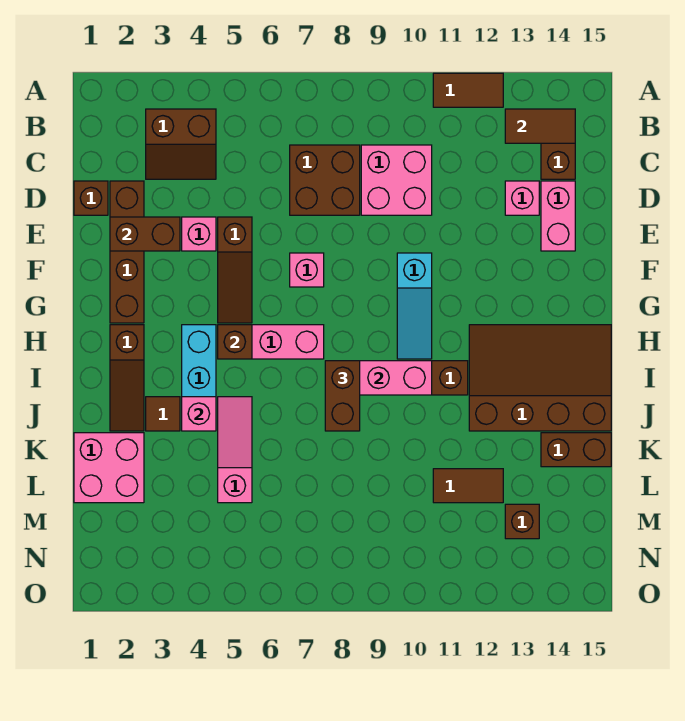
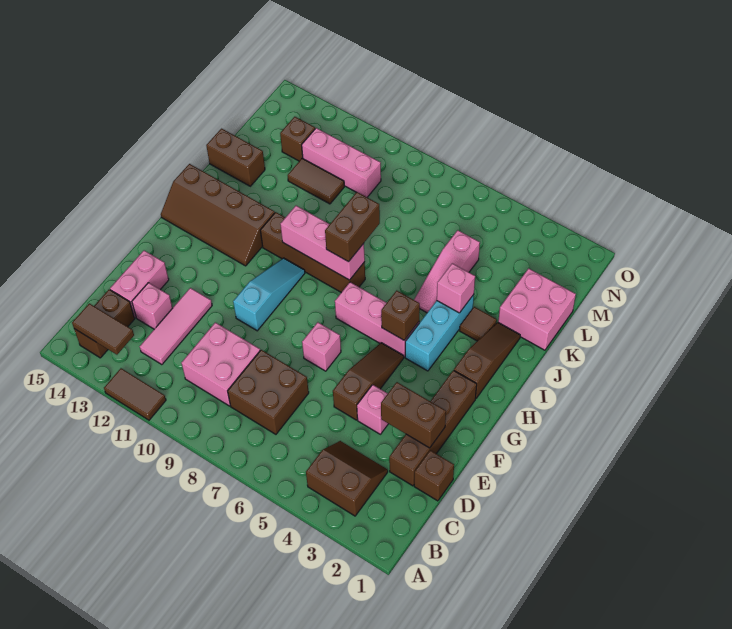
none -> pink tile C12:E12 level 1
brown slope H12:J15 level 1 top J -> brown slope H12:I15 level 1 top I
none -> pink brick M10:M12 level 1

